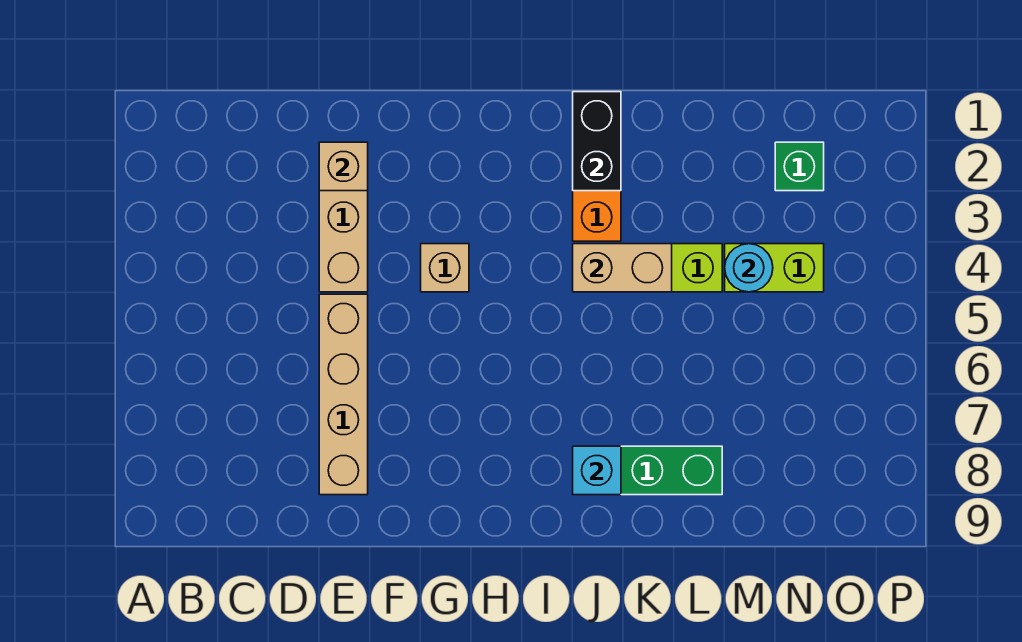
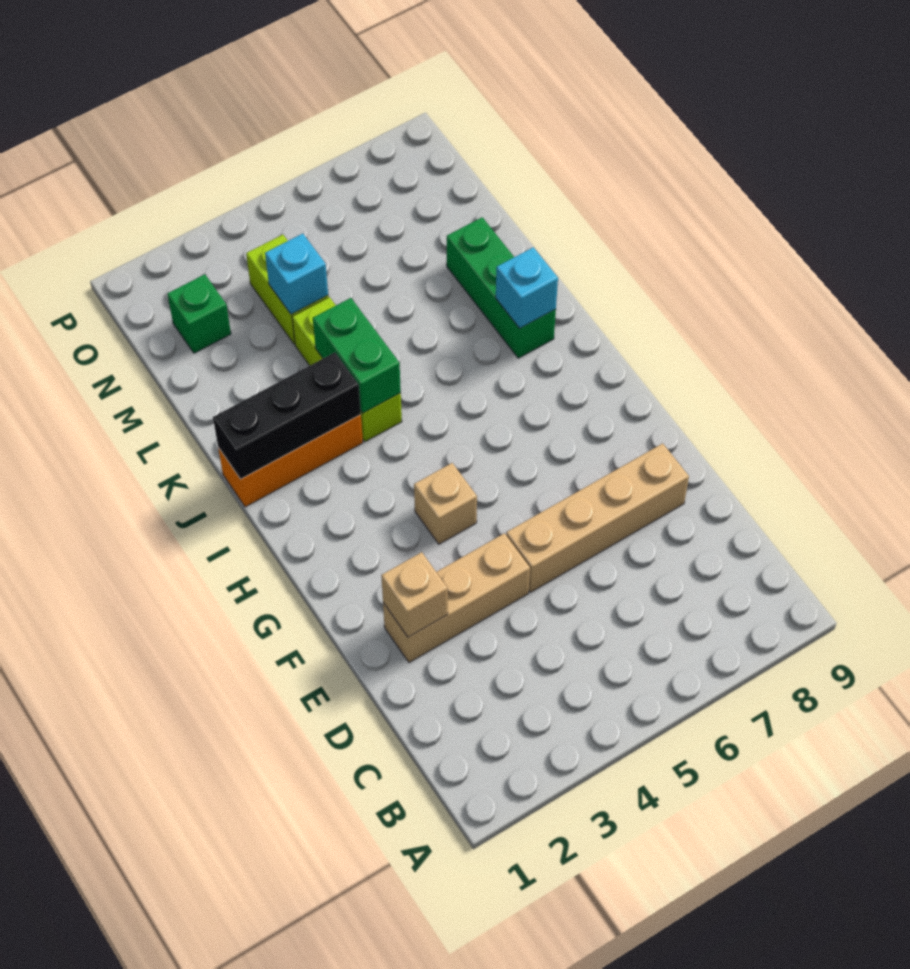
black brick J1:J2 level 2 -> black brick J1:J3 level 2
tan brick J4:K4 level 2 -> green brick J4:K4 level 2
cyan round brick M4 level 2 -> cyan brick M4 level 2

